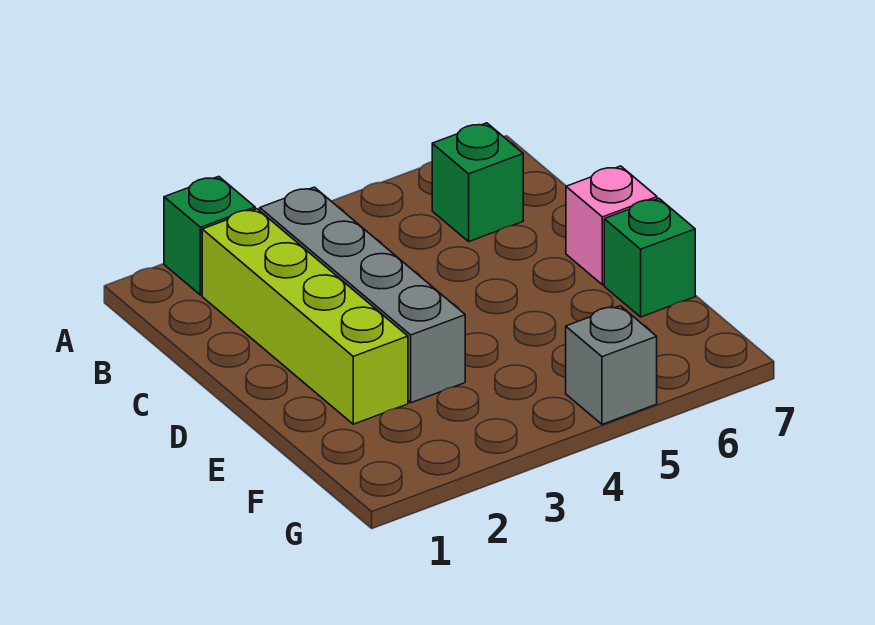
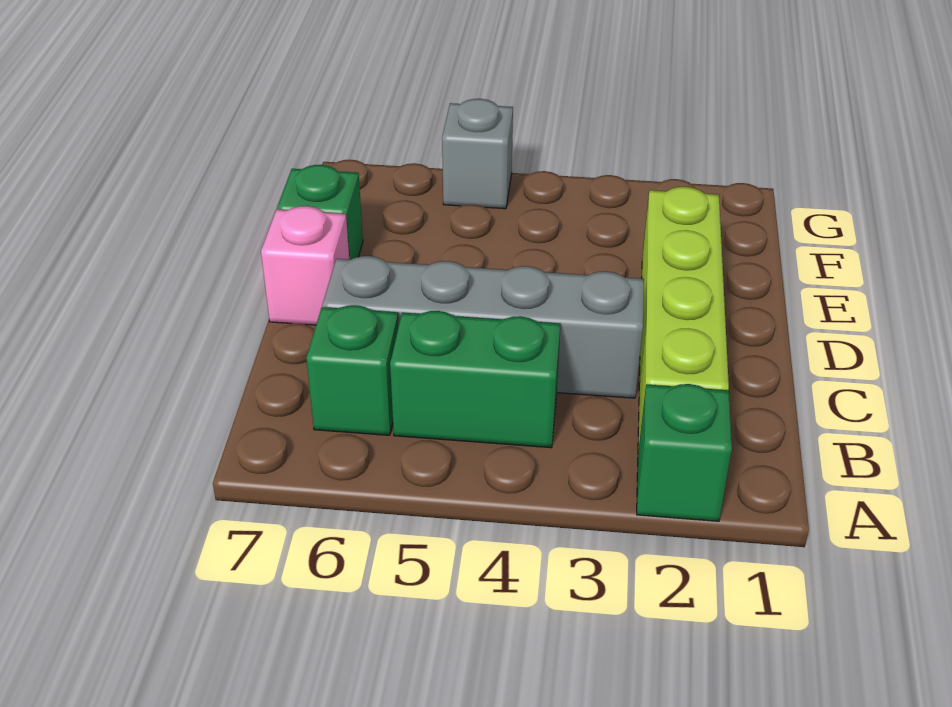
grey brick B3:E3 level 1 -> grey brick C3:C6 level 1
none -> green brick B4:B5 level 1

